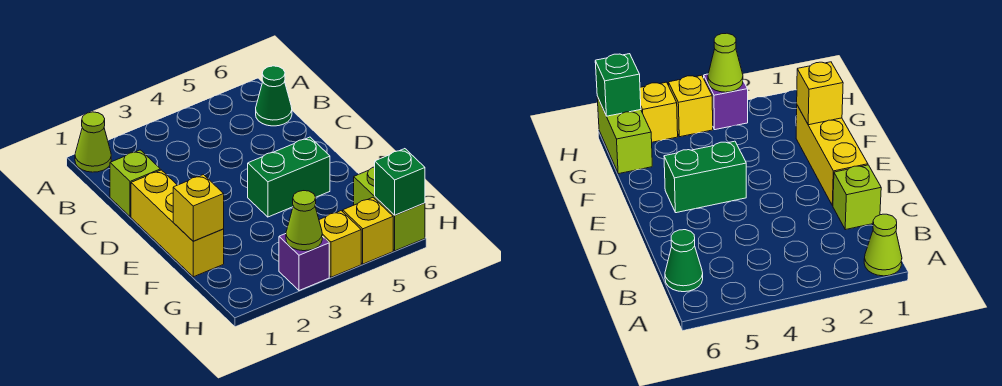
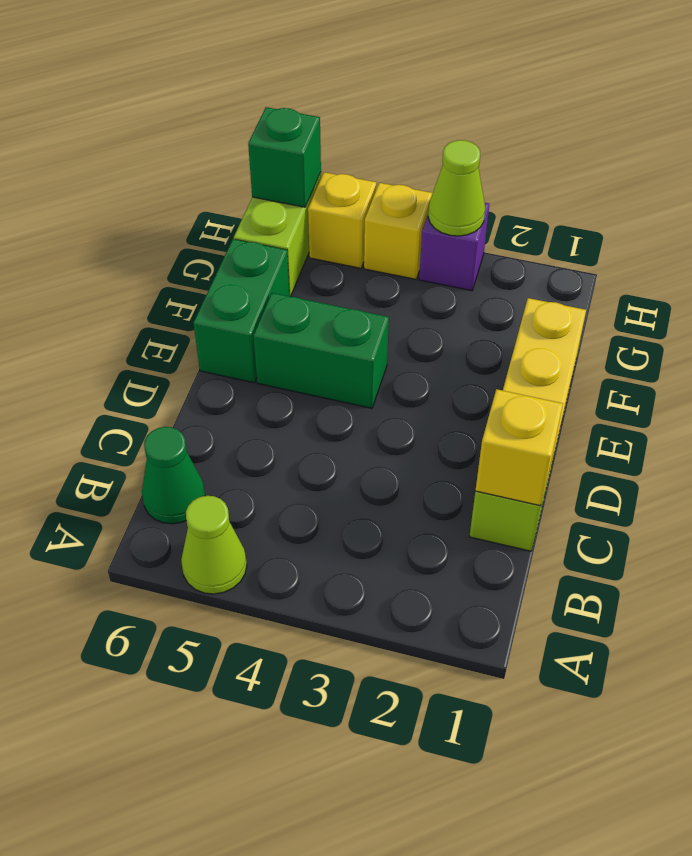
lime cone A1 level 1 -> lime cone A5 level 1
none -> green brick E6:F6 level 1
yellow brick F1 level 2 -> yellow brick C1 level 2

